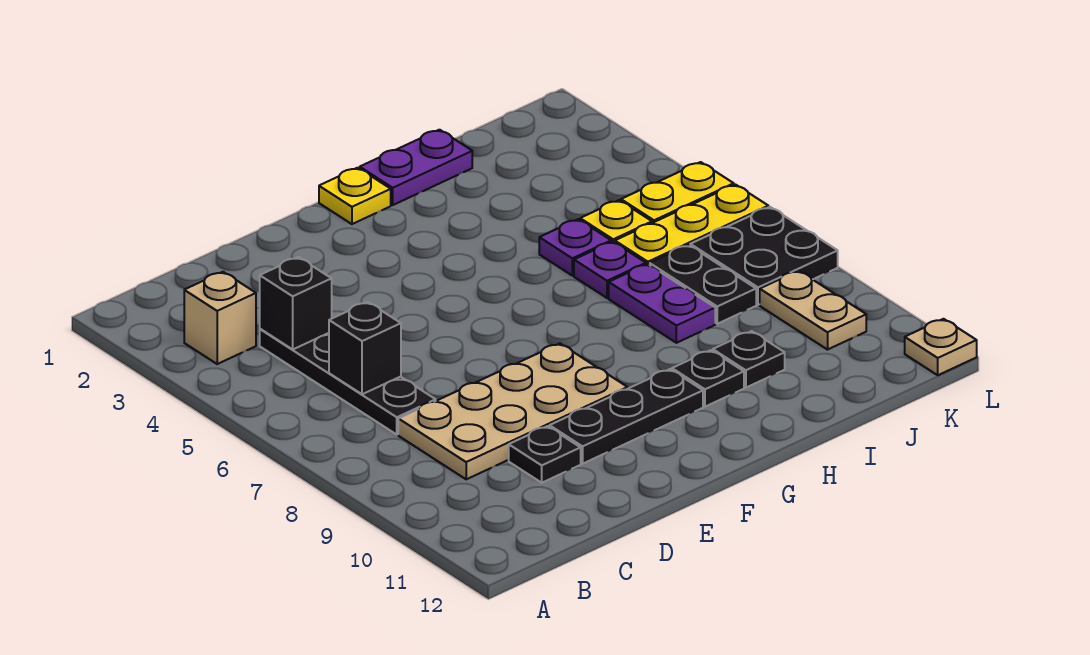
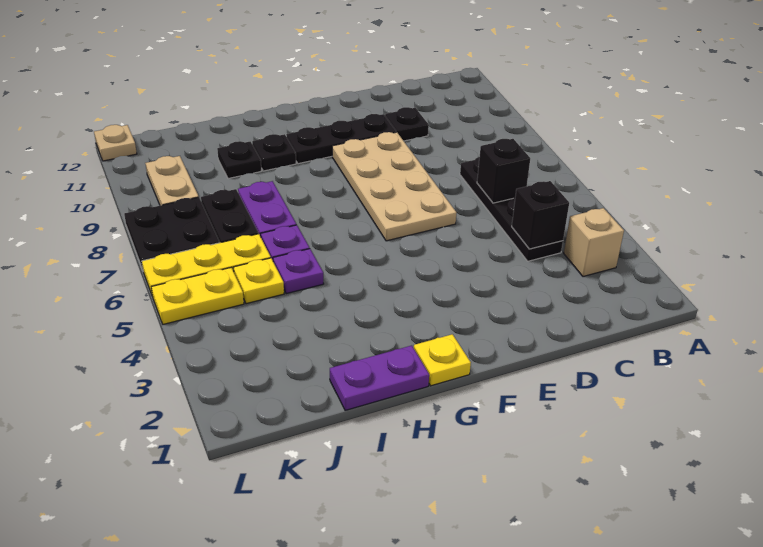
tan plate C8:F9 level 1 -> tan plate E6:F9 level 1

